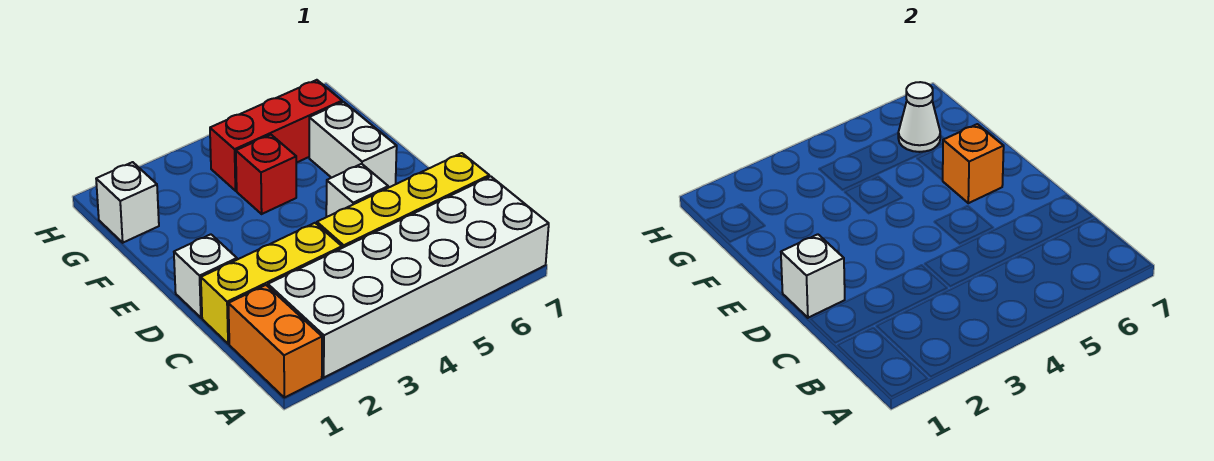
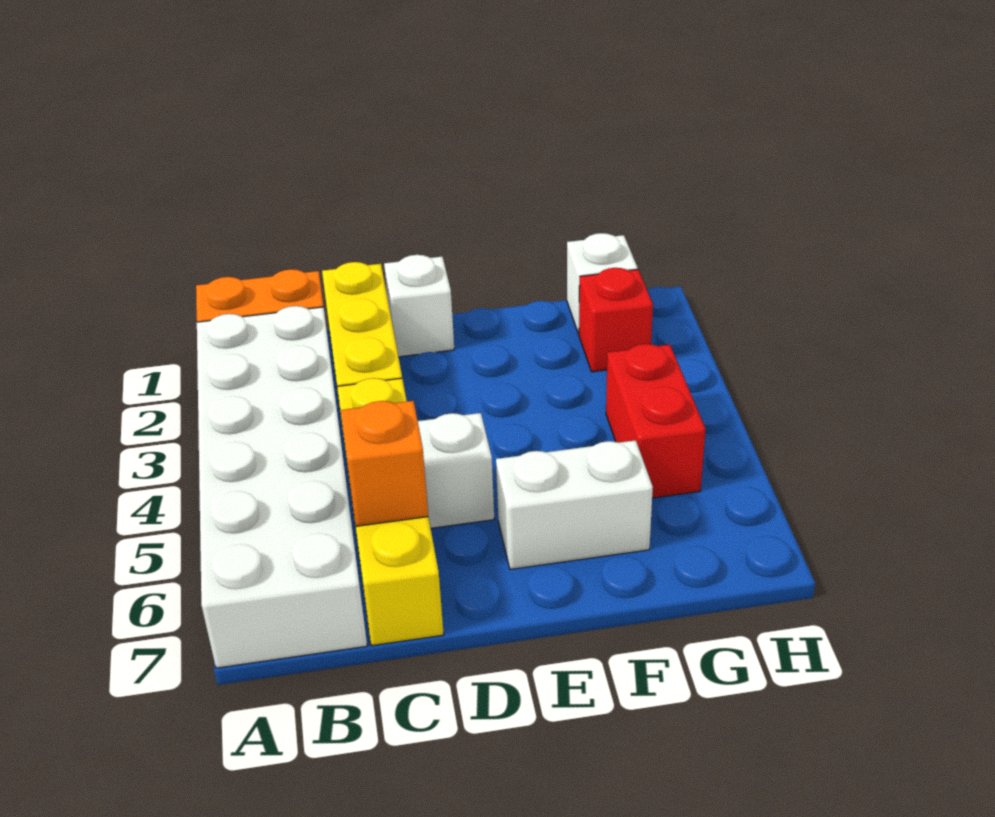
white brick D1 level 2 -> none
orange brick E6 level 2 -> orange brick C6 level 2
red brick F4 level 1 -> red brick G2 level 1
red brick G4:G6 level 1 -> red brick G4:G5 level 1
white cone G6 level 2 -> none

